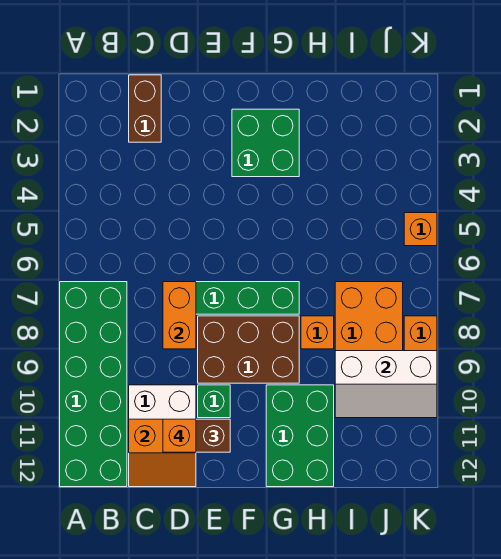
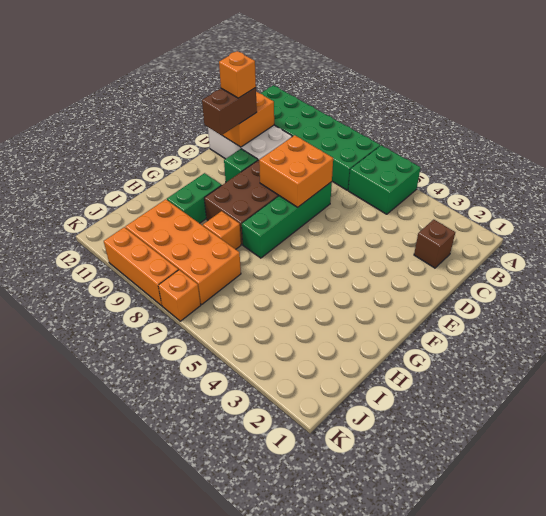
brown brick C1:C2 level 1 -> brown brick C2 level 1
orange brick D7:D8 level 2 -> orange brick D7:E8 level 2
green brick F2:G3 level 1 -> green brick A5:B6 level 1
green brick G10:H12 level 1 -> green brick G10:H10 level 1
white slope I9:K10 level 2 top 9 -> none
orange brick K5 level 1 -> orange brick K7 level 1

